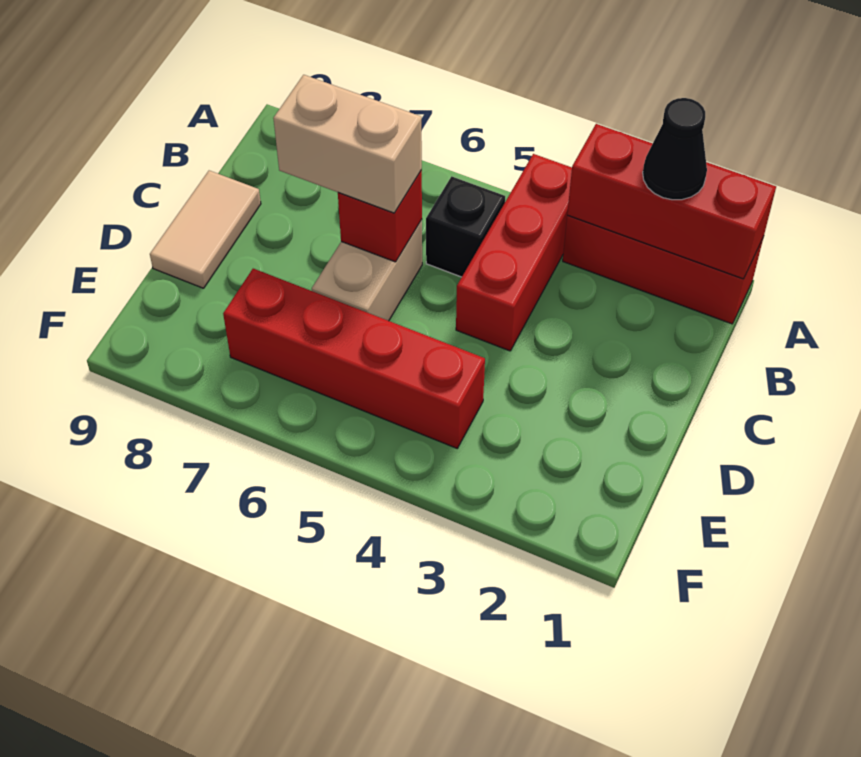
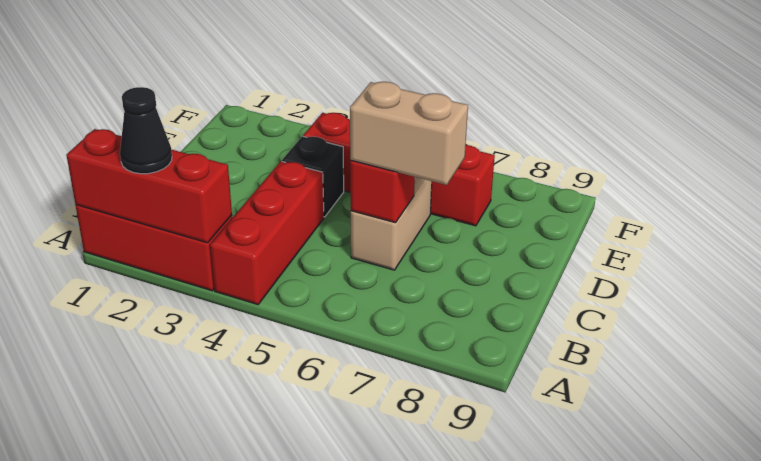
black brick B5 level 1 -> black brick D4 level 1
tan tile C9:D9 level 1 -> none

